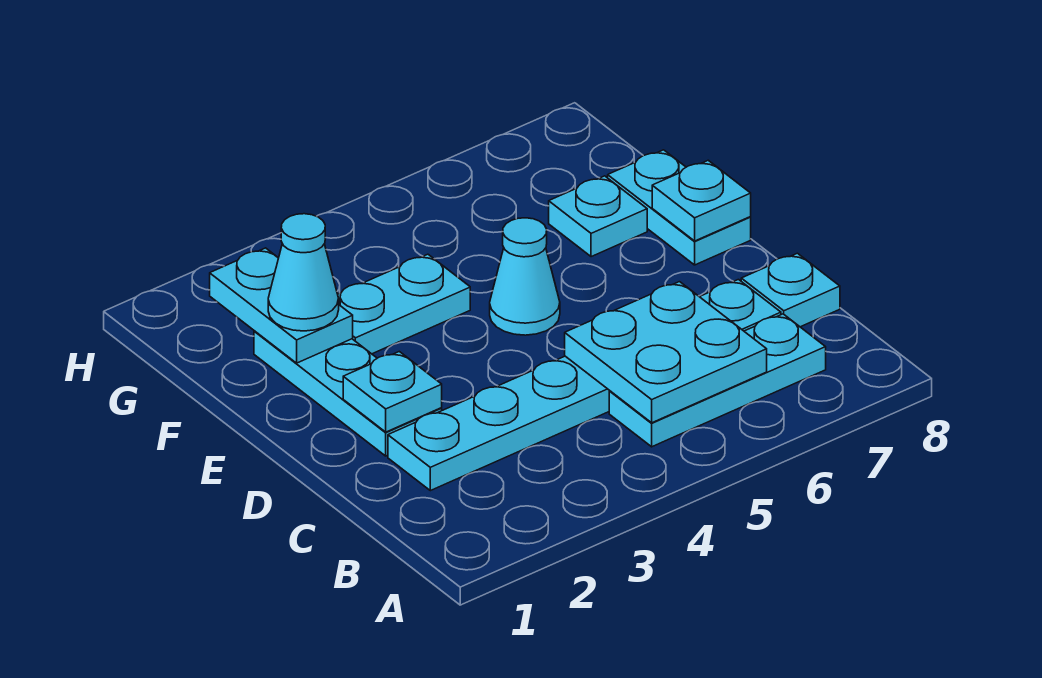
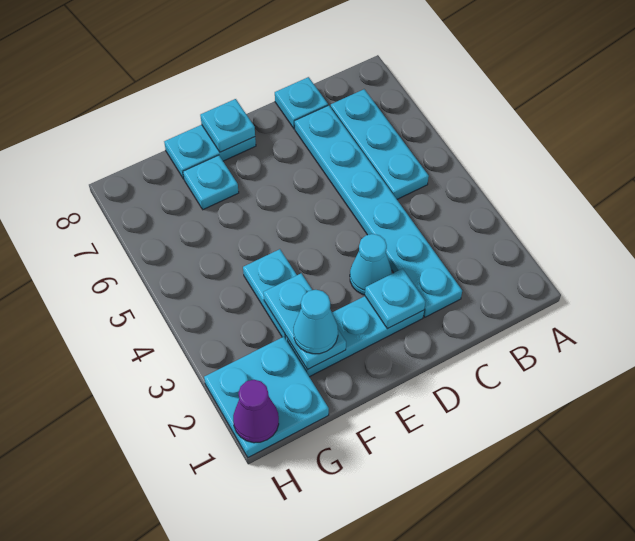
cyan plate B5:C6 level 2 -> cyan plate G1:H2 level 1
cyan cone E5 level 1 -> cyan cone D3 level 1
cyan plate F2:G2 level 2 -> cyan plate F2:F3 level 2
none -> purple cone H1 level 2

